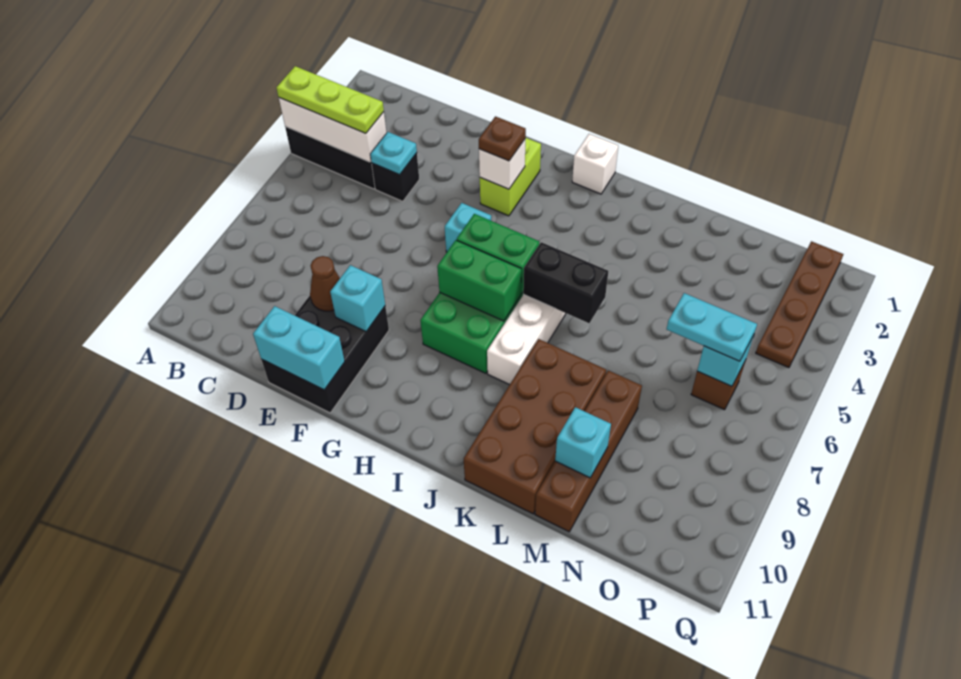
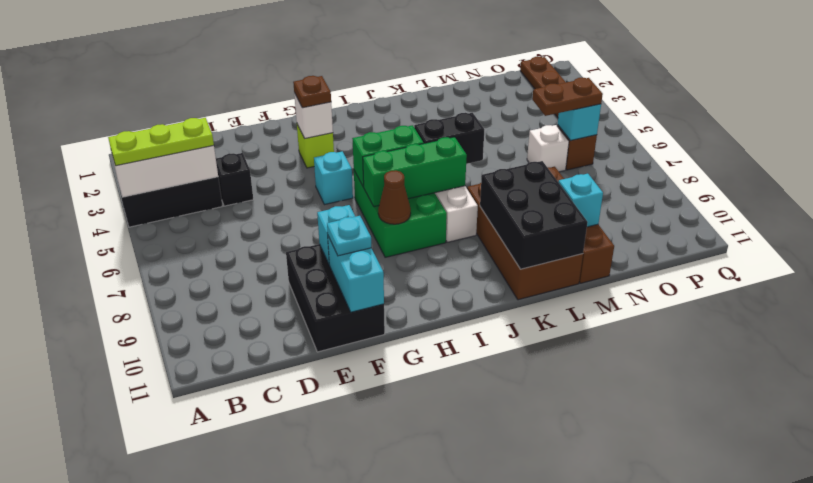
cyan plate D4 level 2 -> cyan plate F10 level 3
brown cone E9 level 2 -> brown cone H8 level 2
cyan brick E11:F11 level 2 -> cyan brick F10:F11 level 2
lime brick G2:G3 level 1 -> lime brick G3 level 1
green brick H7:I7 level 2 -> green brick H7:J7 level 2
white brick I1 level 1 -> white brick N6 level 1
none -> black brick K9:L11 level 2
cyan plate N6:O6 level 3 -> brown plate N6:O6 level 3

